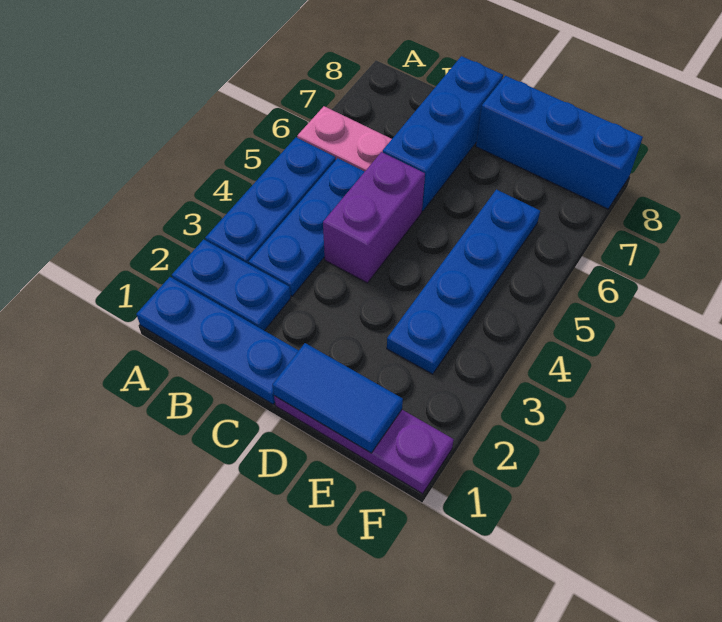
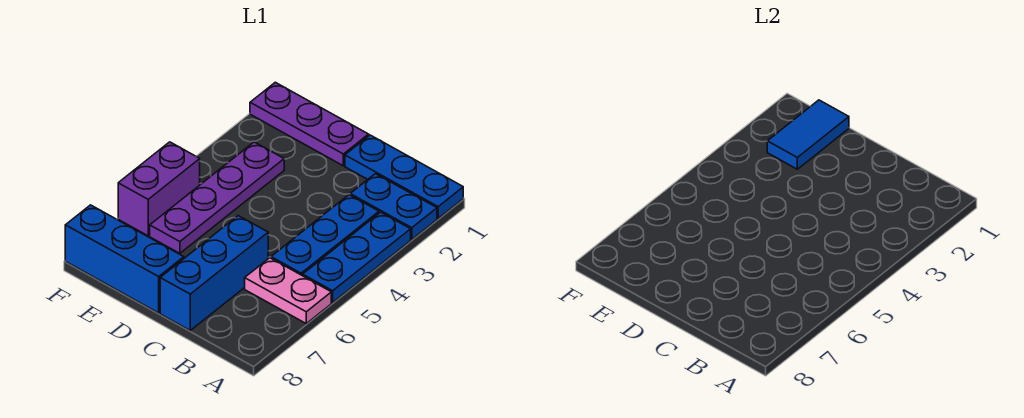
purple brick C4:C5 level 1 -> purple brick F5:F6 level 1
blue tile D1:E1 level 2 -> blue tile E1:E2 level 2
blue plate E3:E6 level 1 -> purple plate E3:E6 level 1

